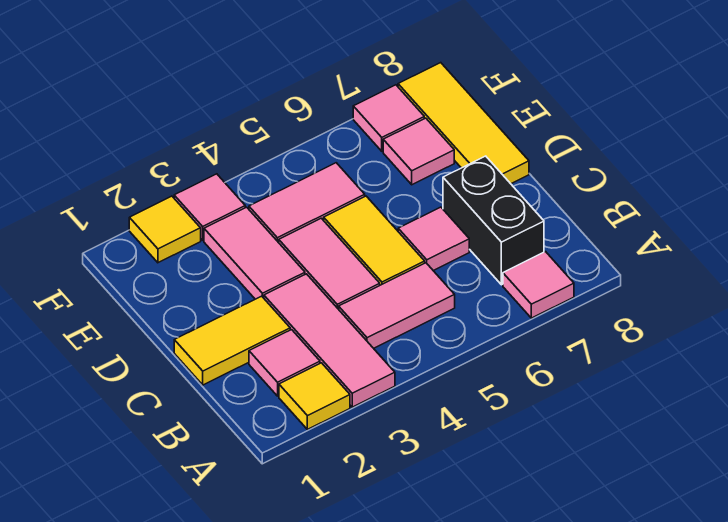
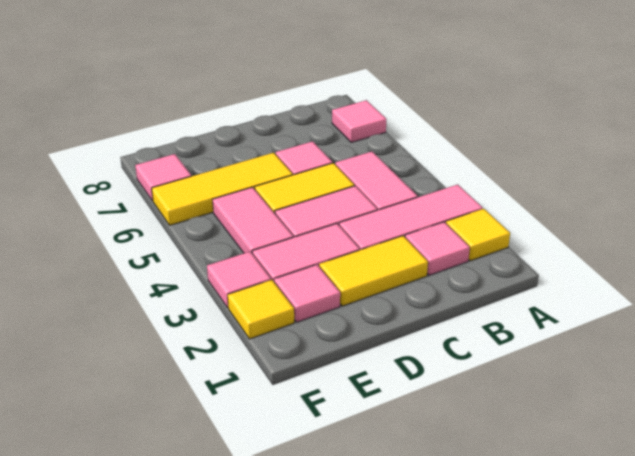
black brick B7:C7 level 1 -> none
yellow tile C1:C2 level 1 -> yellow tile C2:D2 level 1
yellow tile D8:F8 level 1 -> yellow tile D6:F6 level 1
pink tile E7 level 1 -> pink tile E2 level 1

